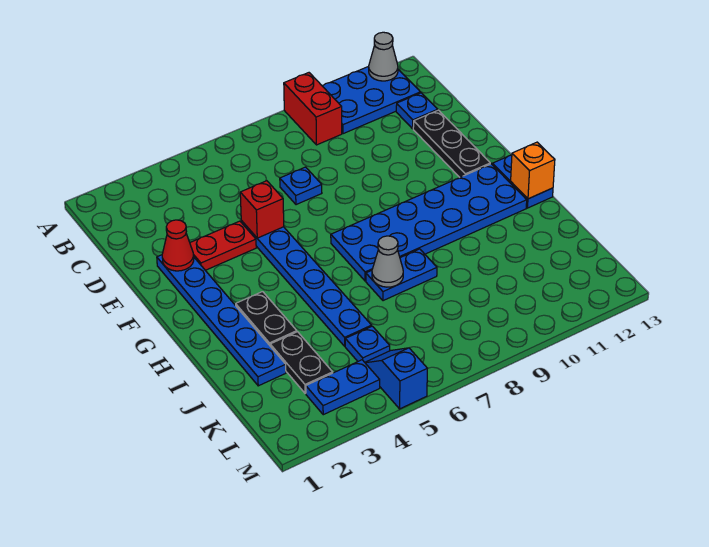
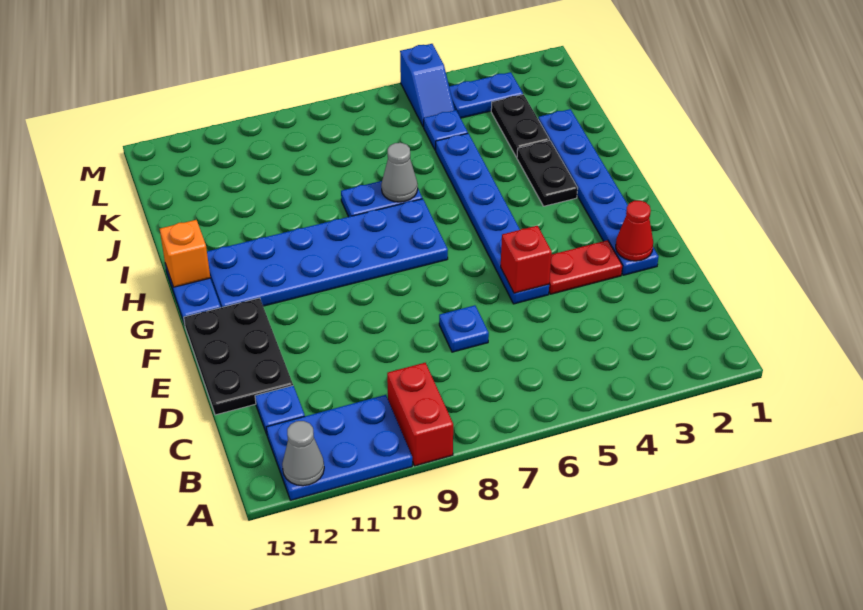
black plate D12:F12 level 1 -> black plate D12:F13 level 1

